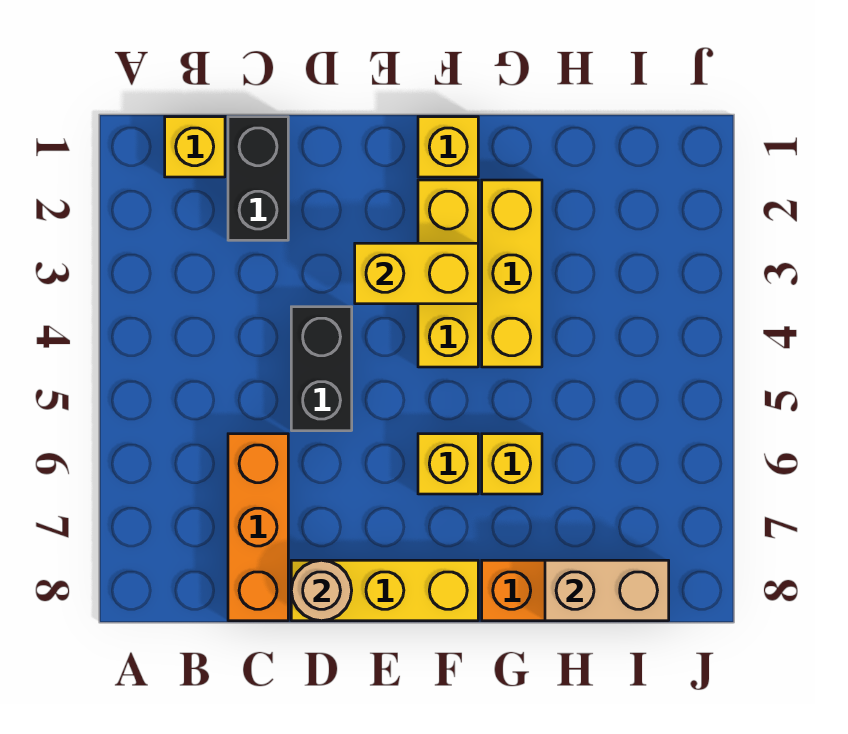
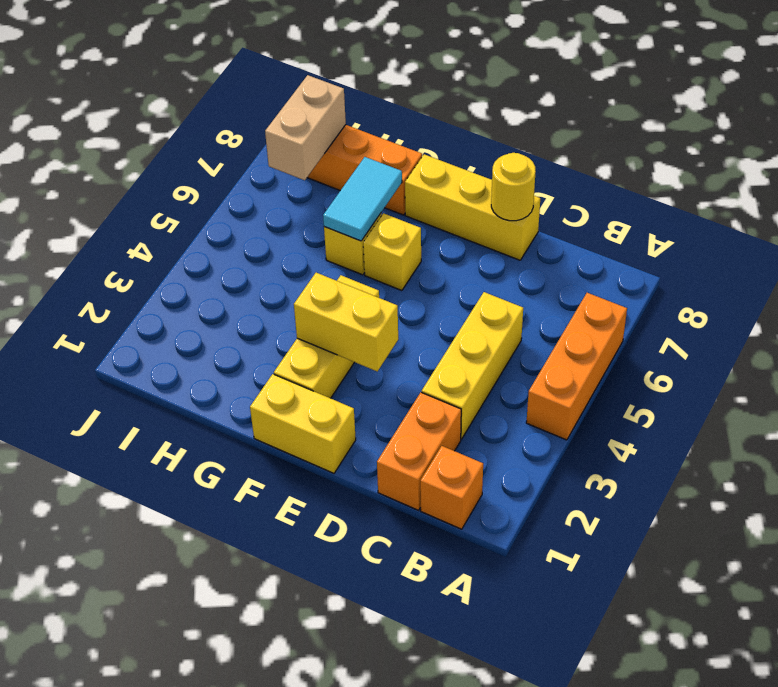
yellow brick B1 level 1 -> orange brick B1 level 1
black brick C1:C2 level 1 -> orange brick C1:C2 level 1
orange brick C6:C8 level 1 -> orange brick A4:A6 level 1
black brick D4:D5 level 1 -> none
tan round brick D8 level 2 -> yellow round brick D8 level 2
yellow brick F1 level 1 -> yellow brick E1:F1 level 1
yellow brick G2:G4 level 1 -> yellow brick C3:C5 level 1
none -> cyan tile G6:G7 level 2
tan brick H8:I8 level 2 -> tan brick I7:I8 level 2

